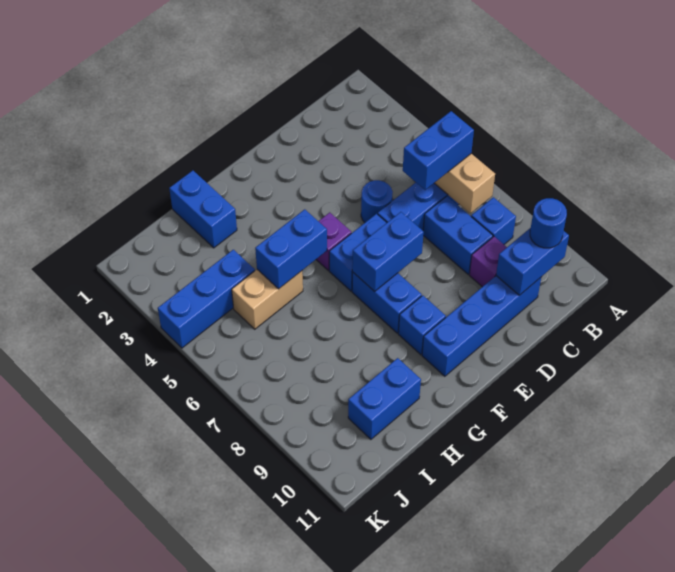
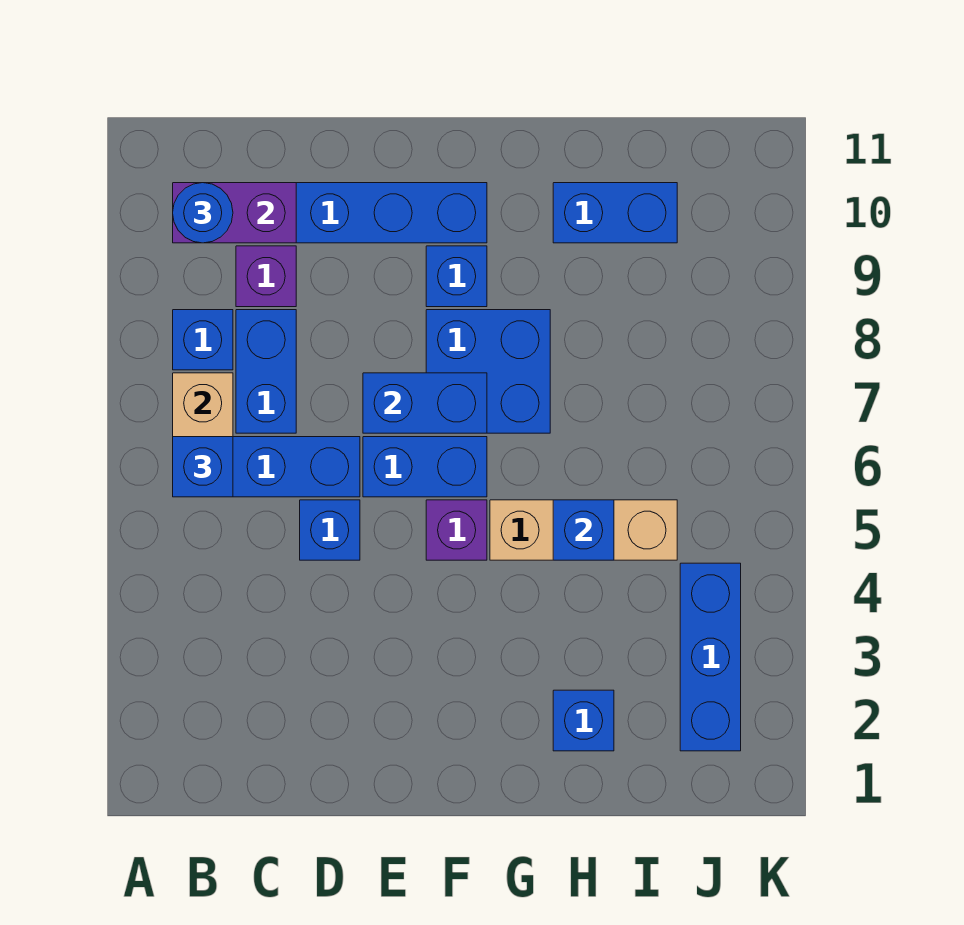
blue brick B6:C6 level 3 -> blue brick B6 level 3
blue brick B10:C10 level 2 -> purple brick B10:C10 level 2
blue round brick D5 level 1 -> blue brick D5 level 1
blue brick F7:F8 level 1 -> blue brick F7:G8 level 1
blue brick G5:H5 level 2 -> blue brick H5 level 2
blue brick H1:H2 level 1 -> blue brick H2 level 1
tan brick H5:I5 level 1 -> tan brick G5:I5 level 1
blue brick I4:K4 level 1 -> blue brick J2:J4 level 1

